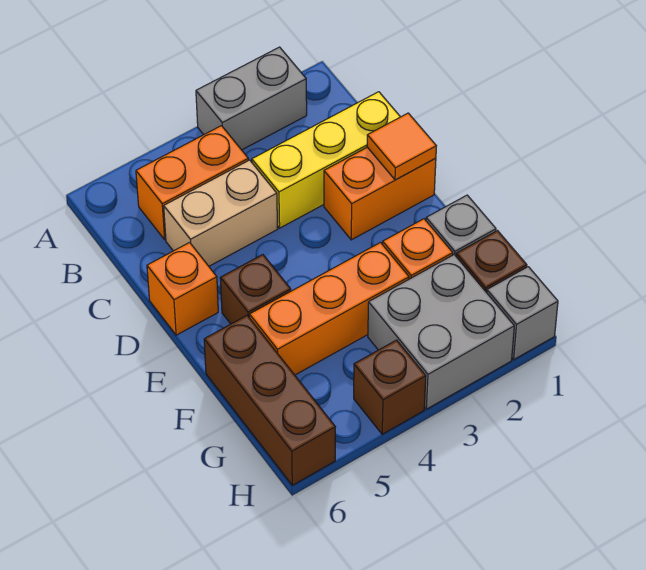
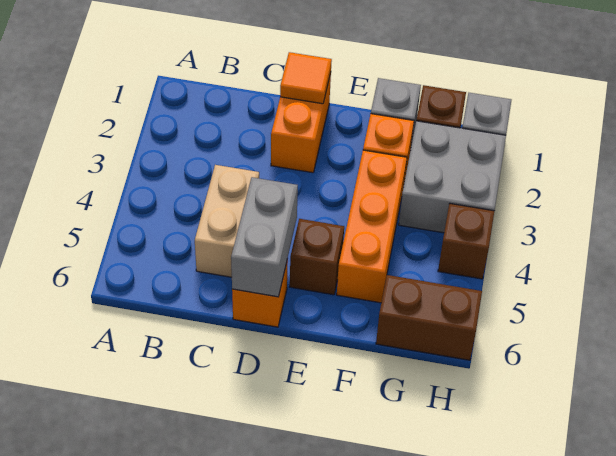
grey brick A2:A3 level 1 -> grey brick D5:D6 level 2
orange brick B4:B5 level 1 -> none
yellow brick C1:C3 level 1 -> none
brown brick F6:H6 level 1 -> brown brick G6:H6 level 1

